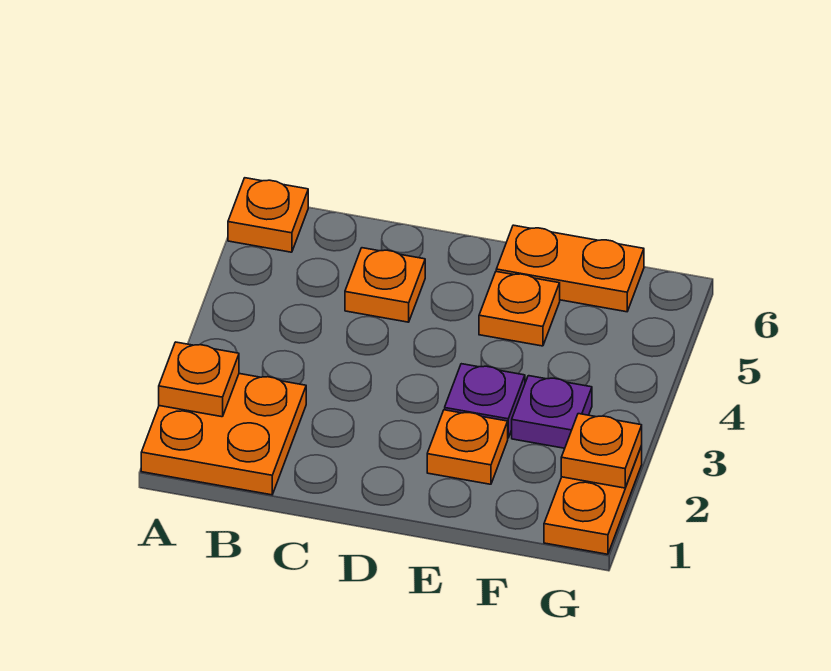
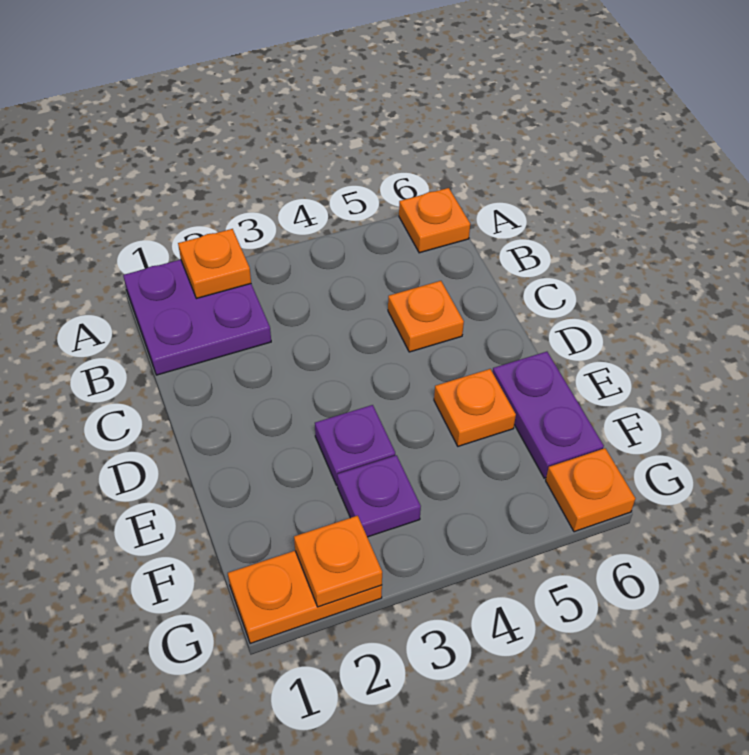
orange plate A1:B2 level 1 -> purple plate A1:B2 level 1
orange plate E2 level 1 -> orange plate G6 level 1
orange plate E6:F6 level 1 -> purple plate E6:F6 level 1

